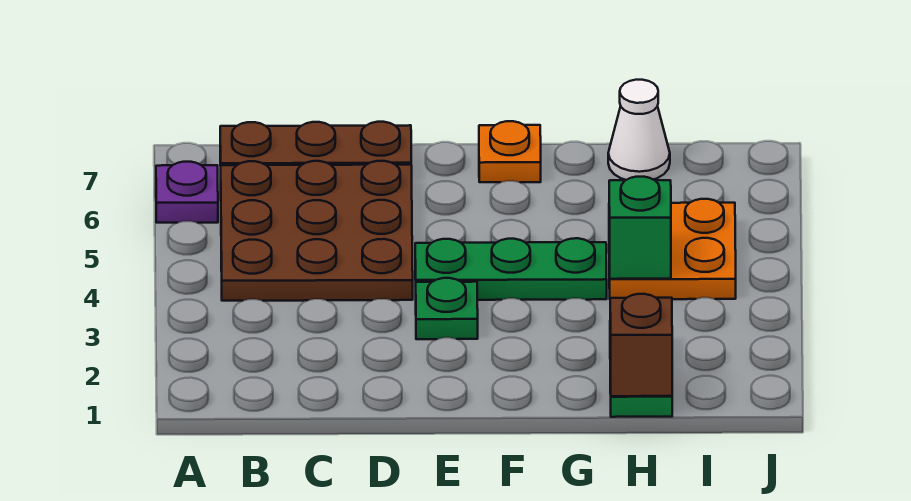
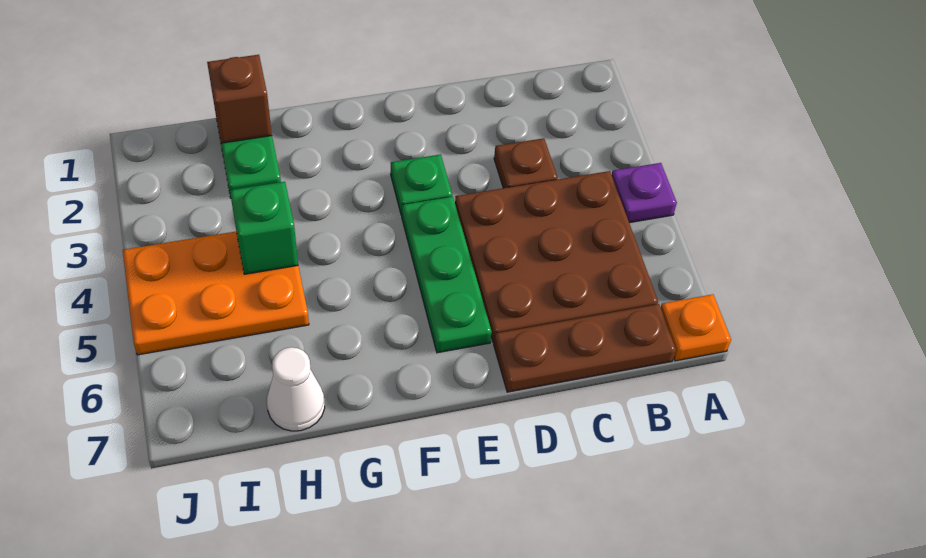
purple plate A6 level 1 -> purple plate A4 level 1
none -> brown plate C3 level 1
green plate E4:G4 level 1 -> green plate E4:E6 level 1
orange plate F7 level 1 -> orange plate A7 level 1
orange plate H4:I5 level 1 -> orange plate H4:J5 level 1

